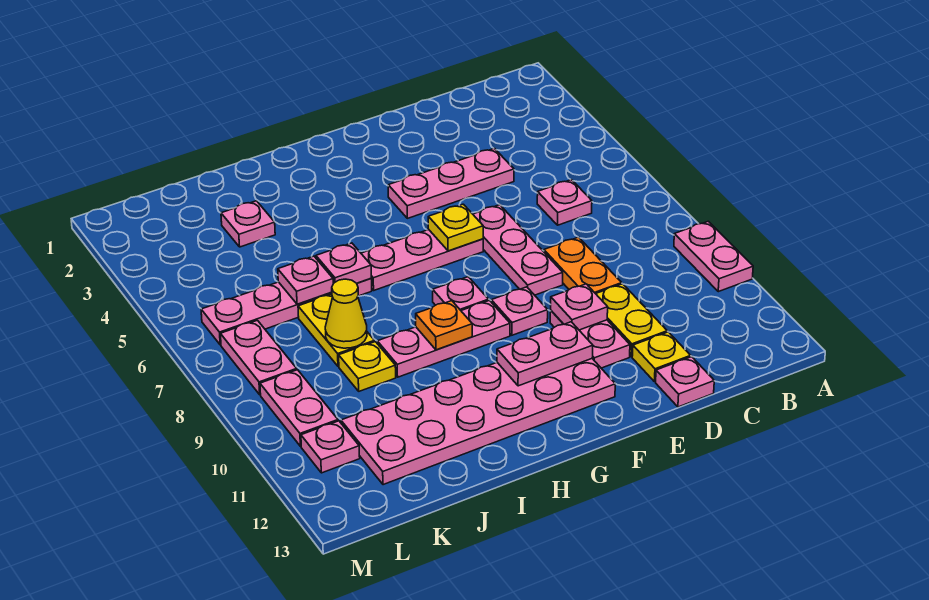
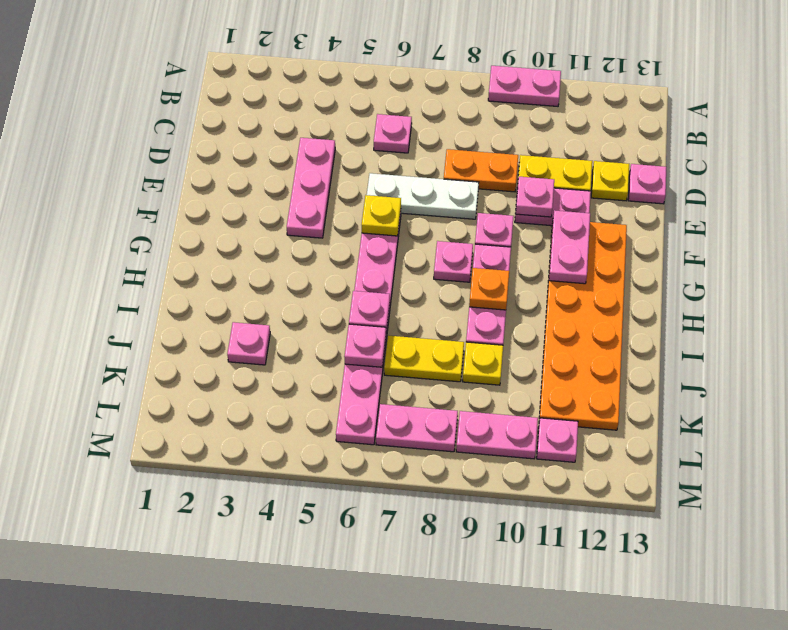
pink plate E6:E8 level 1 -> white plate E6:E8 level 1
pink plate F11:K12 level 1 -> orange plate F11:K12 level 1
yellow cone J8 level 2 -> none

